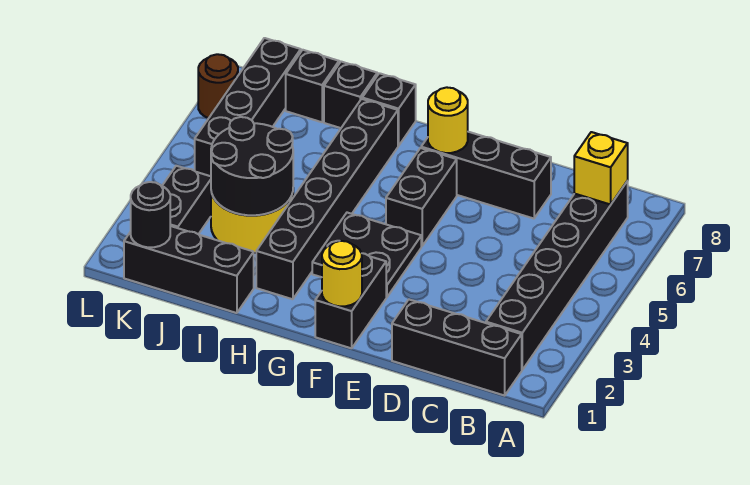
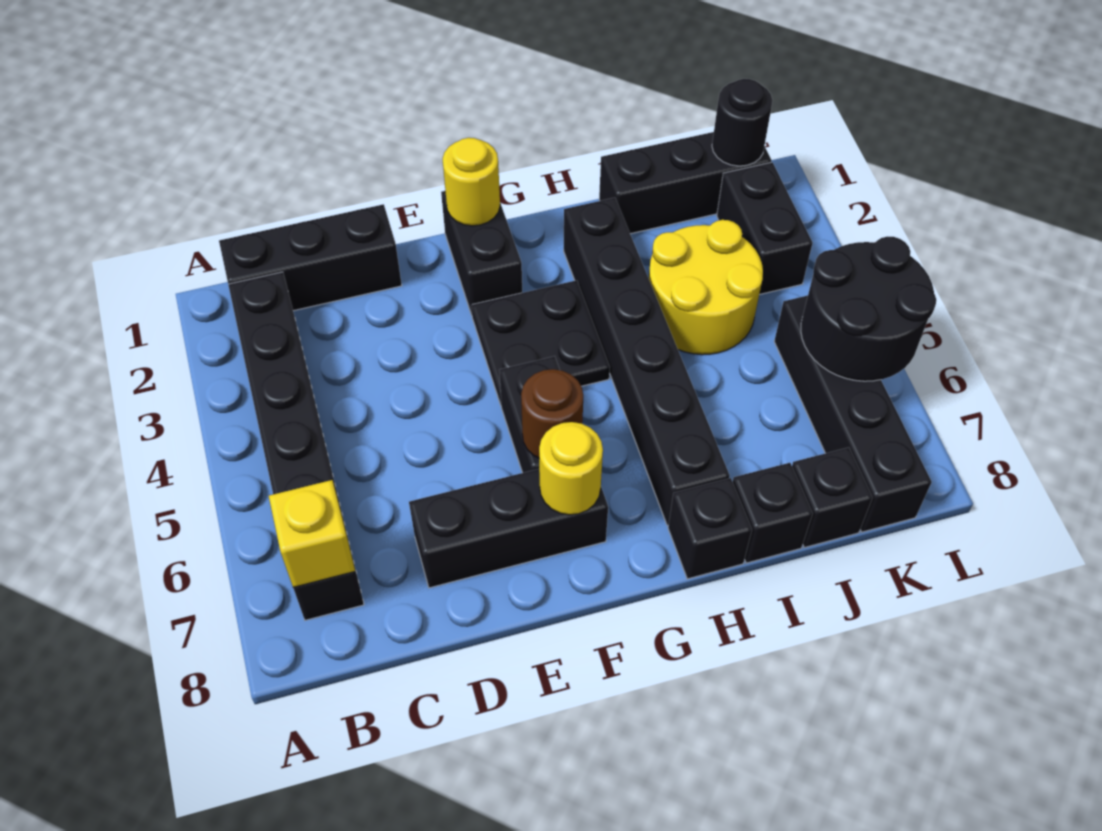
black round brick I3:J4 level 2 -> black round brick K5:L6 level 2
brown round brick L7 level 1 -> brown round brick F6 level 2

